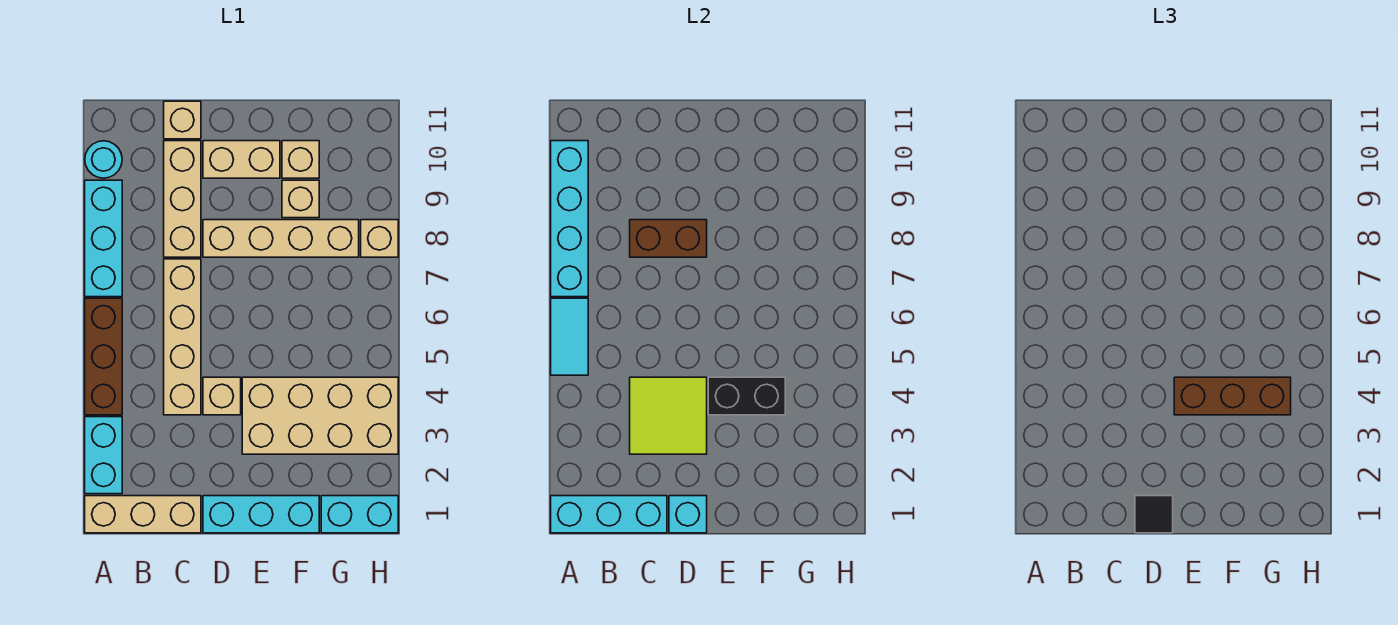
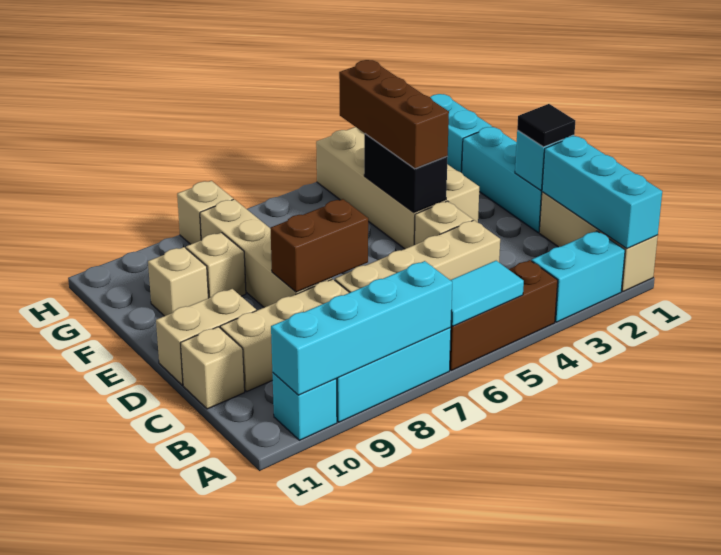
cyan round brick A10 level 1 -> cyan brick A10 level 1
lime tile C3:D4 level 2 -> none
brown brick C8:D8 level 2 -> brown brick D7:D8 level 2
tan brick D10:E10 level 1 -> tan brick D10:D11 level 1

